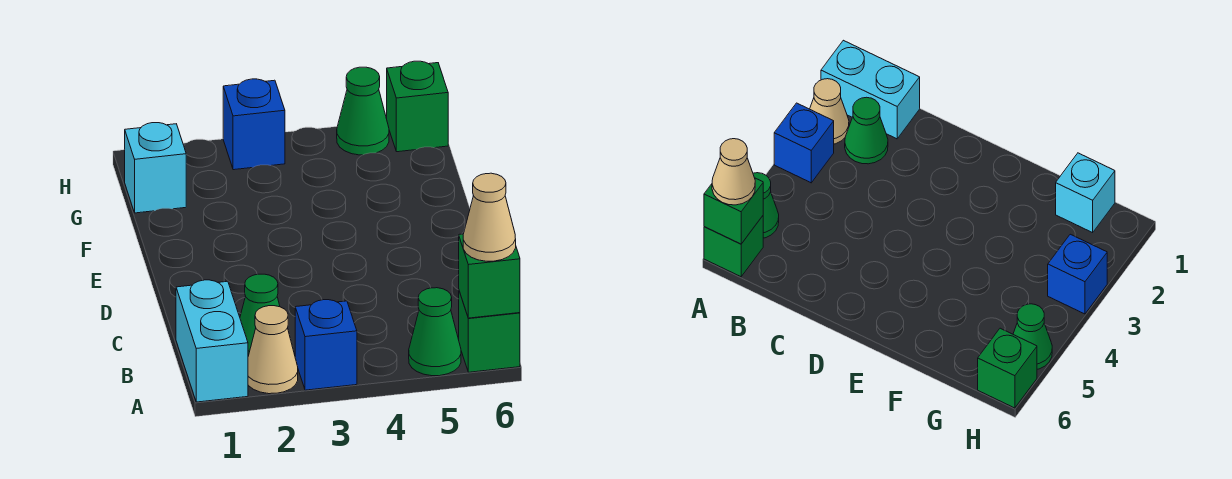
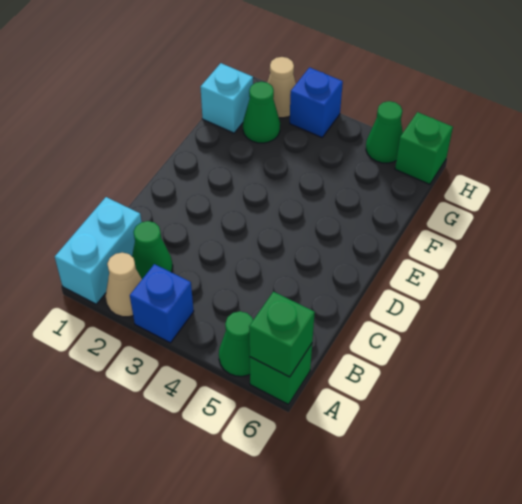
tan cone A6 level 3 -> tan cone H2 level 1
none -> green cone G2 level 1

